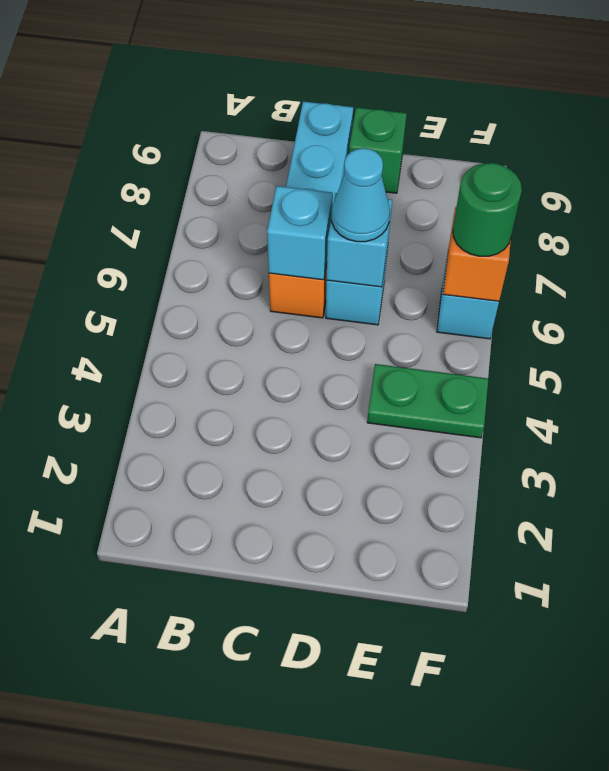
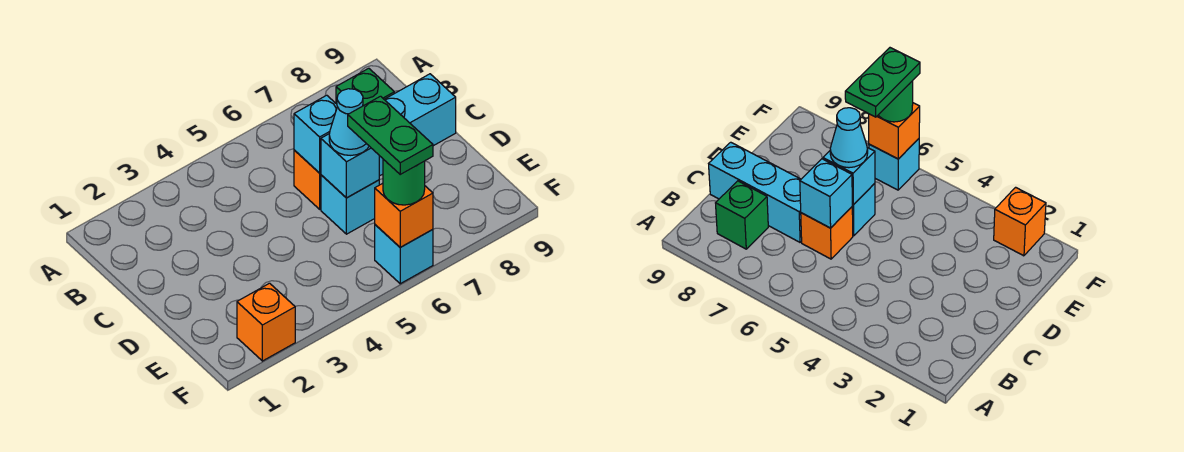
green brick D9 level 1 -> green brick B8 level 1
green plate E4:F4 level 1 -> green plate E6:F6 level 4
none -> orange brick F2 level 1

